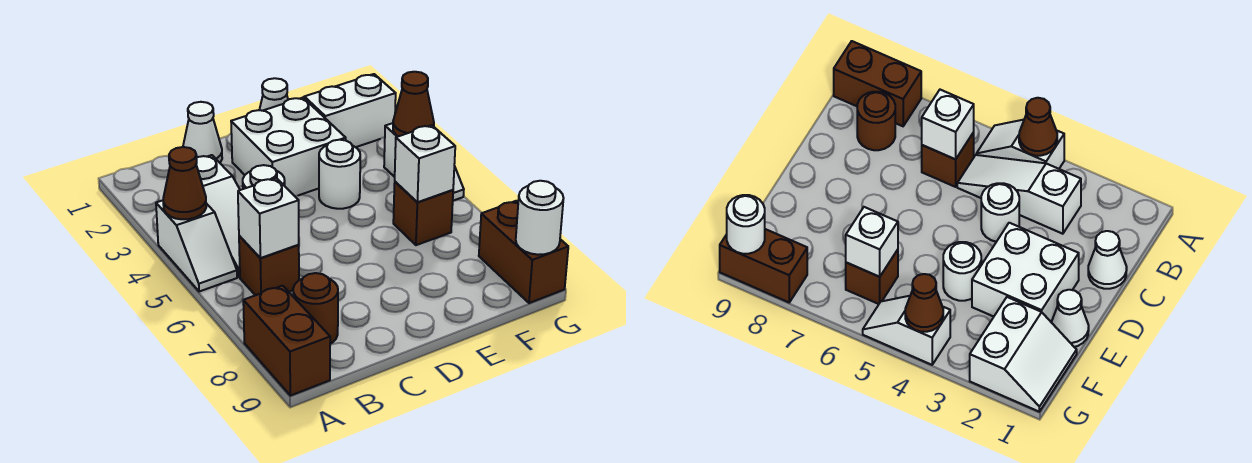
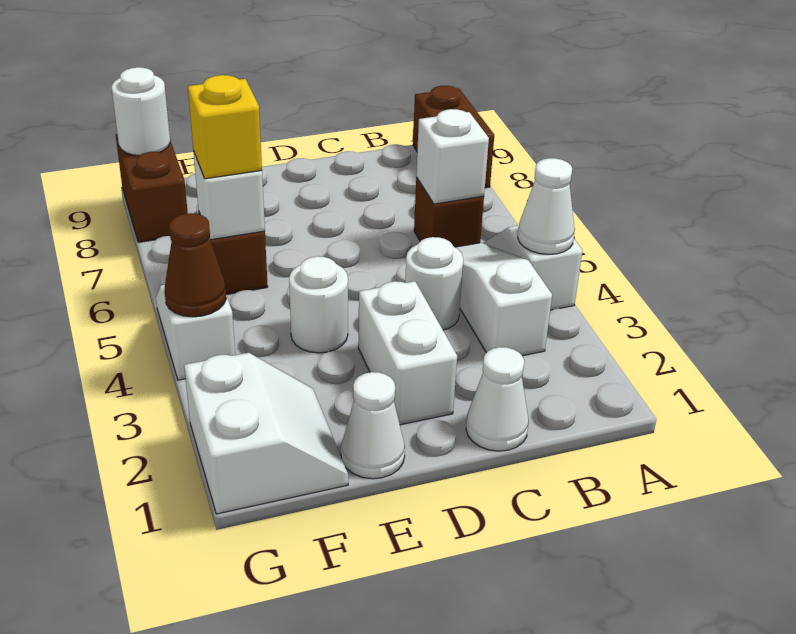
brown cone A4 level 2 -> white cone A4 level 2
brown round brick B8 level 1 -> none
white brick D2:E3 level 1 -> white brick D2:D3 level 1
white slope F1:G2 level 1 top 2 -> white slope F1:G2 level 1 top G
none -> yellow brick F6 level 3

